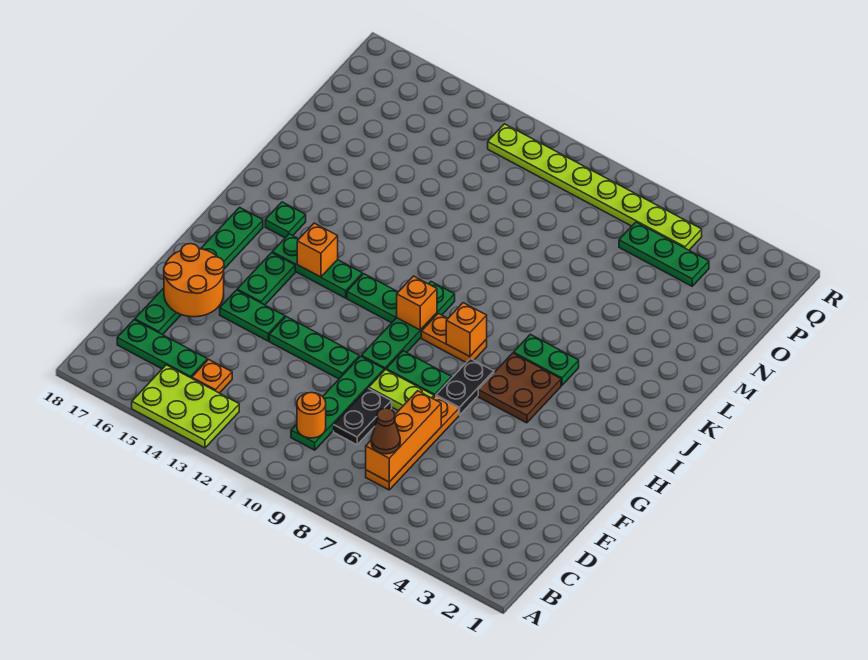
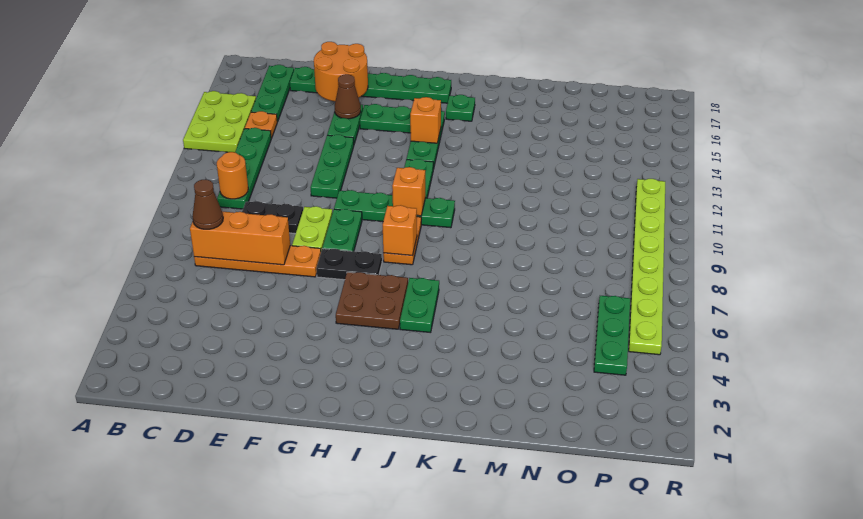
green plate C10:F10 level 1 -> green plate C10:C13 level 1
none -> brown cone F15 level 2

